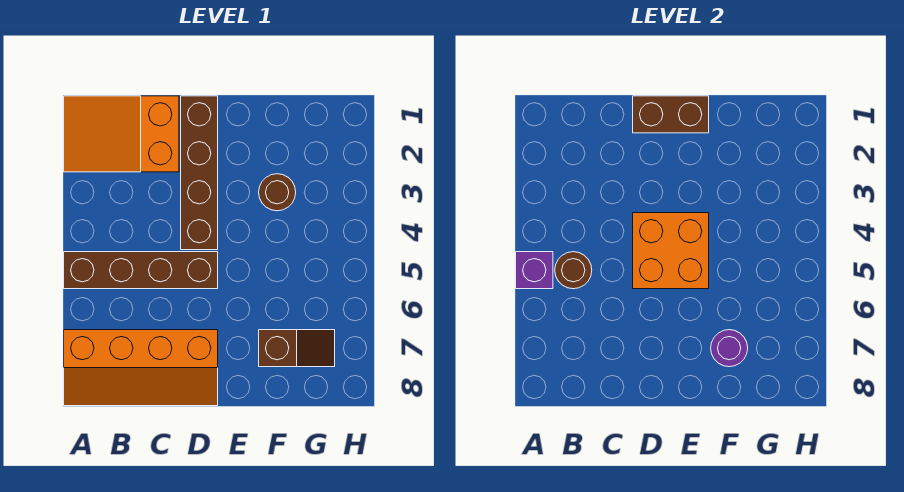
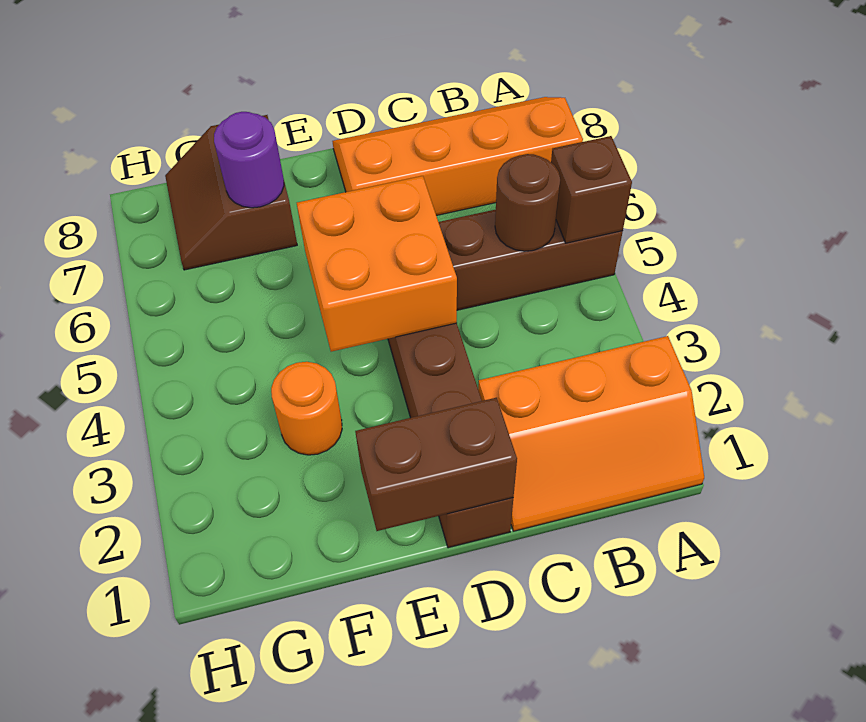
orange slope A1:C2 level 1 top C -> orange slope A1:C2 level 1 top 2
purple brick A5 level 2 -> brown brick A5 level 2
brown round brick F3 level 1 -> orange round brick F3 level 1
brown slope F7:G7 level 1 top F -> brown slope F7:G8 level 1 top F

